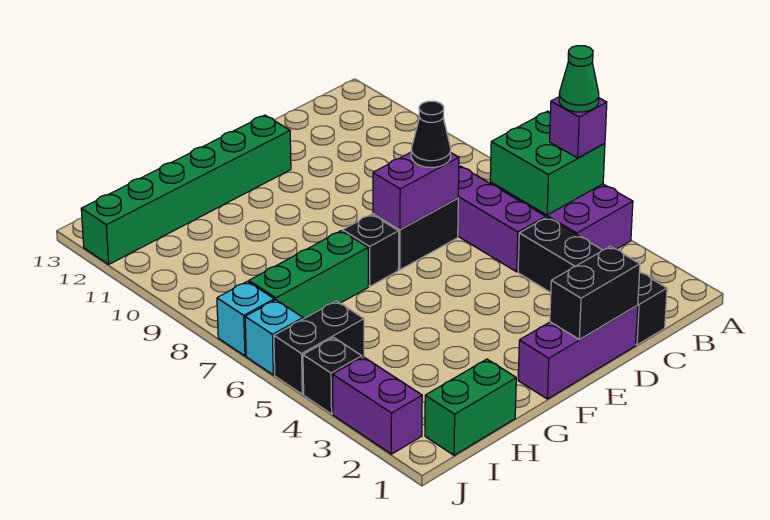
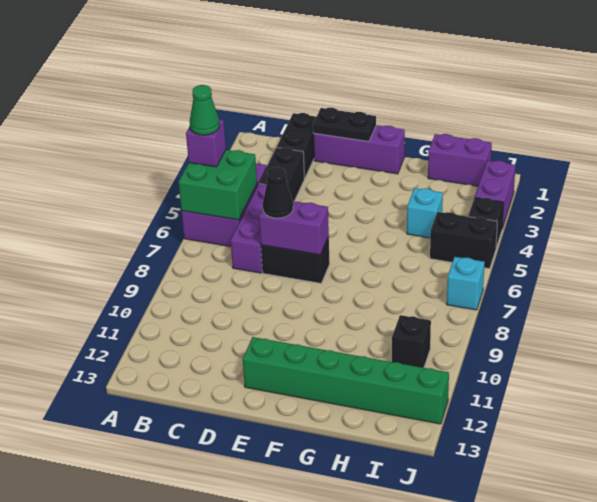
black brick D1:E1 level 2 -> black plate D1:E1 level 2
black brick F7 level 1 -> black brick I10 level 1
green brick G7:I7 level 1 -> none
green brick H1:I1 level 1 -> purple brick H1:I1 level 1
cyan brick J6 level 1 -> cyan brick H4 level 1

